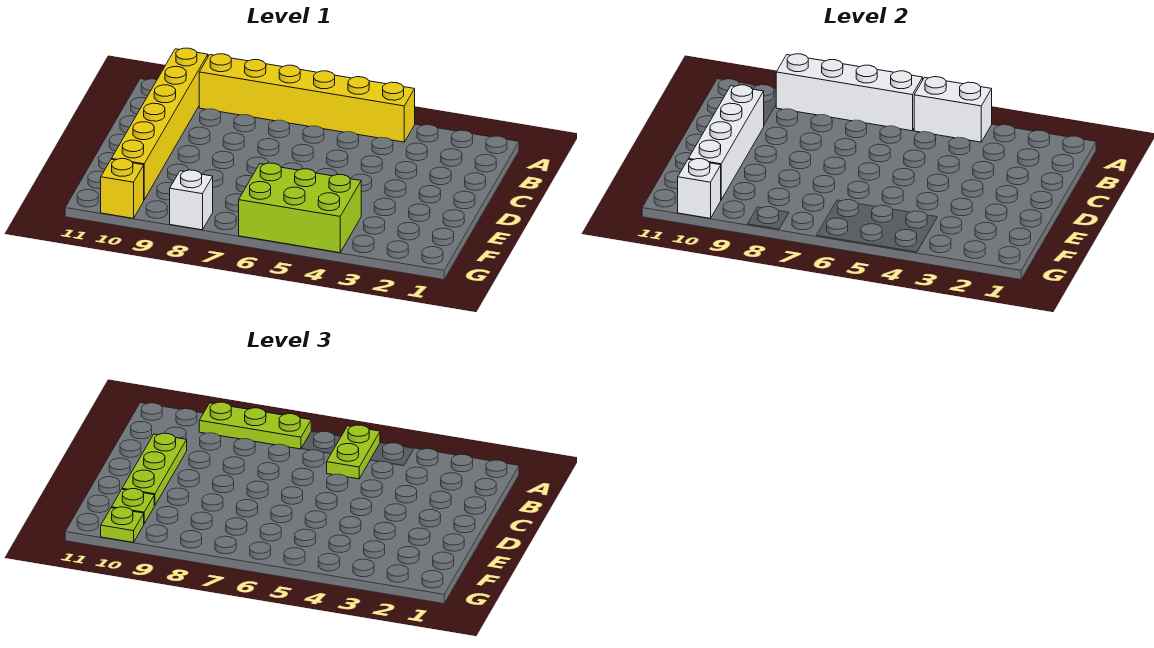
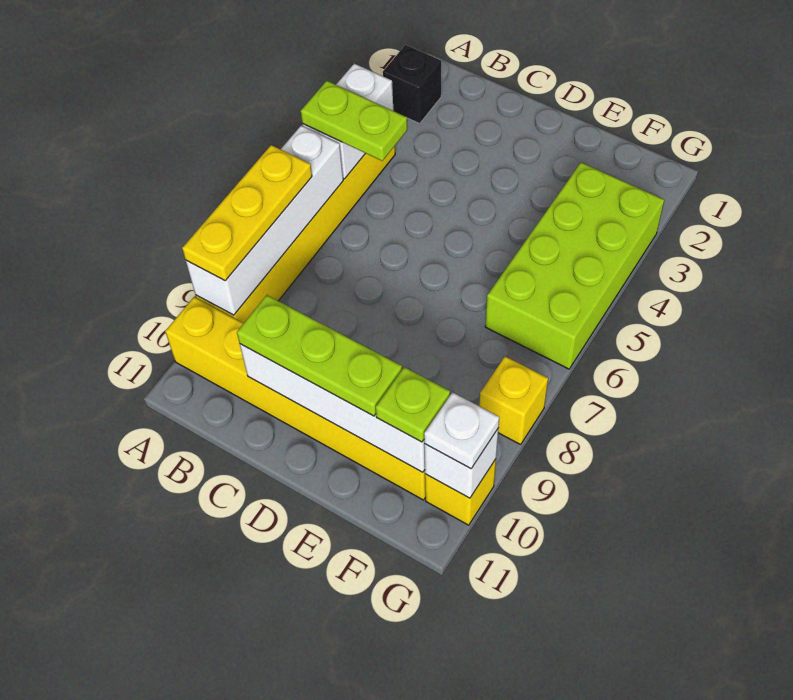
none -> black brick A2 level 1
lime plate A7:A9 level 3 -> yellow plate A7:A9 level 3
lime brick F4:G6 level 1 -> lime brick F3:G6 level 1
white brick G8 level 1 -> yellow brick G8 level 1
lime plate G10 level 3 -> white plate G10 level 3

